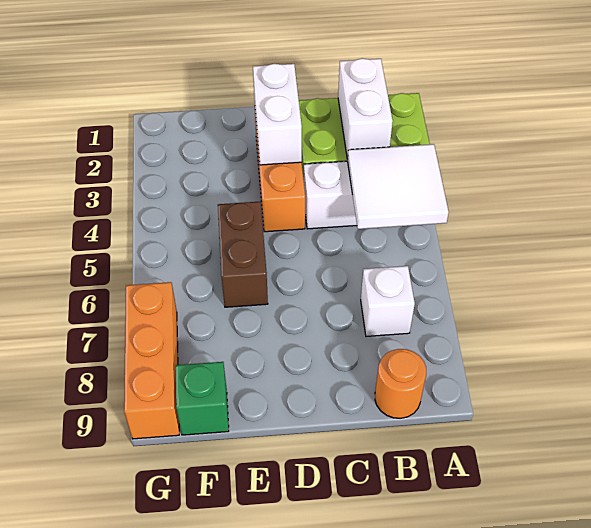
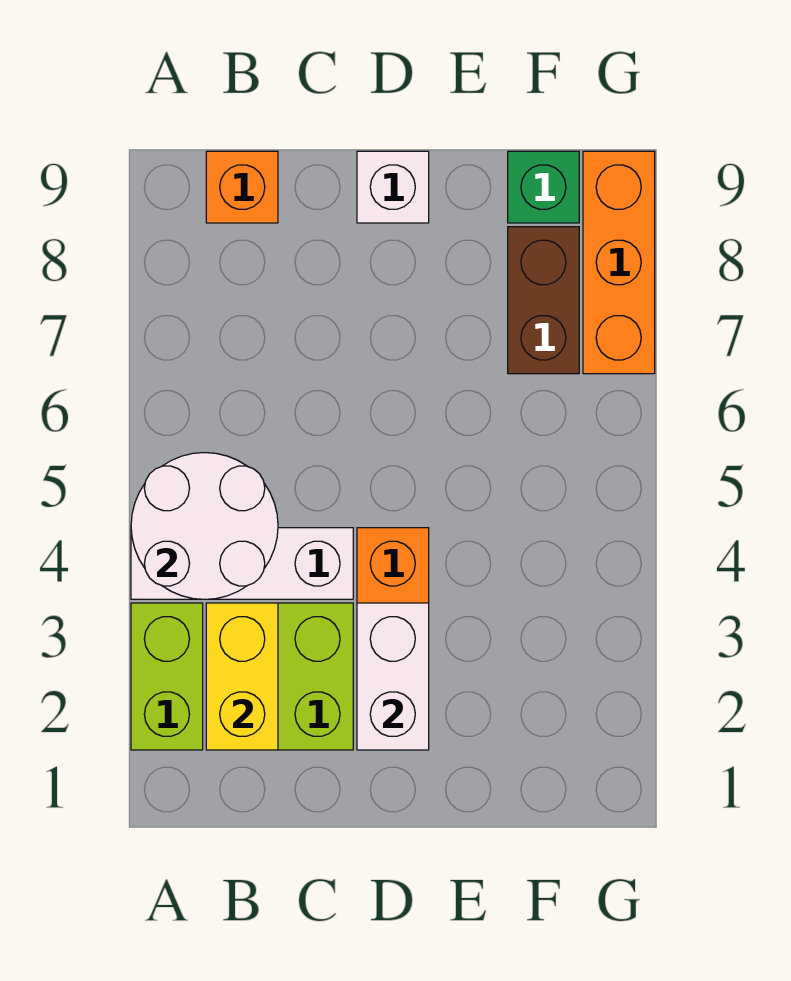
white tile A4:B5 level 2 -> white round brick A4:B5 level 2
white brick B2:B3 level 2 -> yellow brick B2:B3 level 2
white brick B7 level 1 -> white brick D9 level 1
orange round brick B9 level 1 -> orange brick B9 level 1
brown brick E5:E6 level 1 -> brown brick F7:F8 level 1

